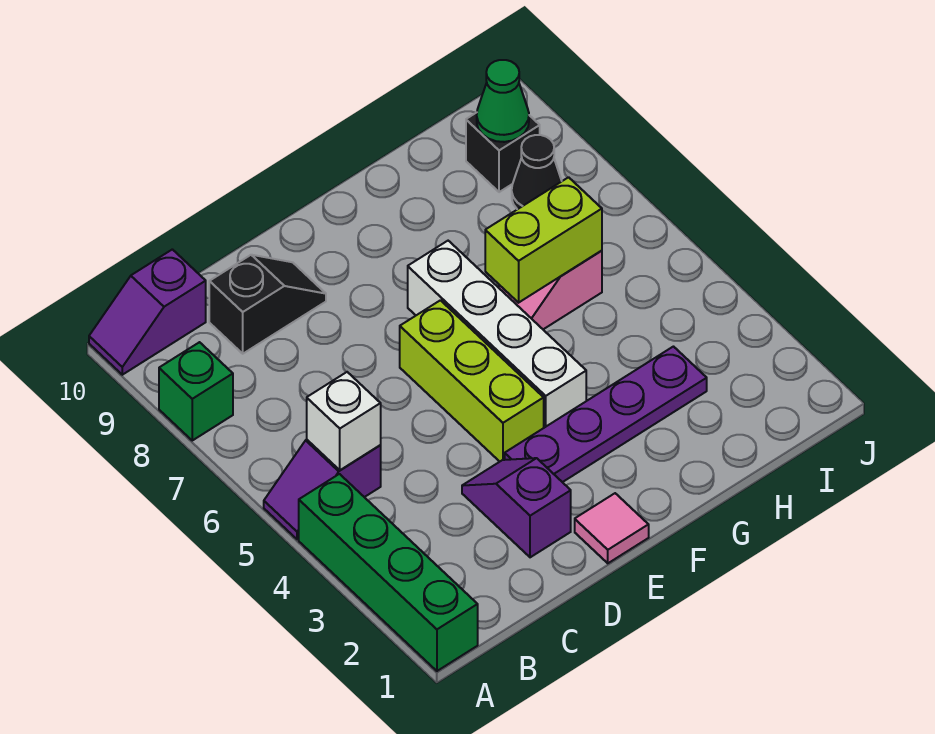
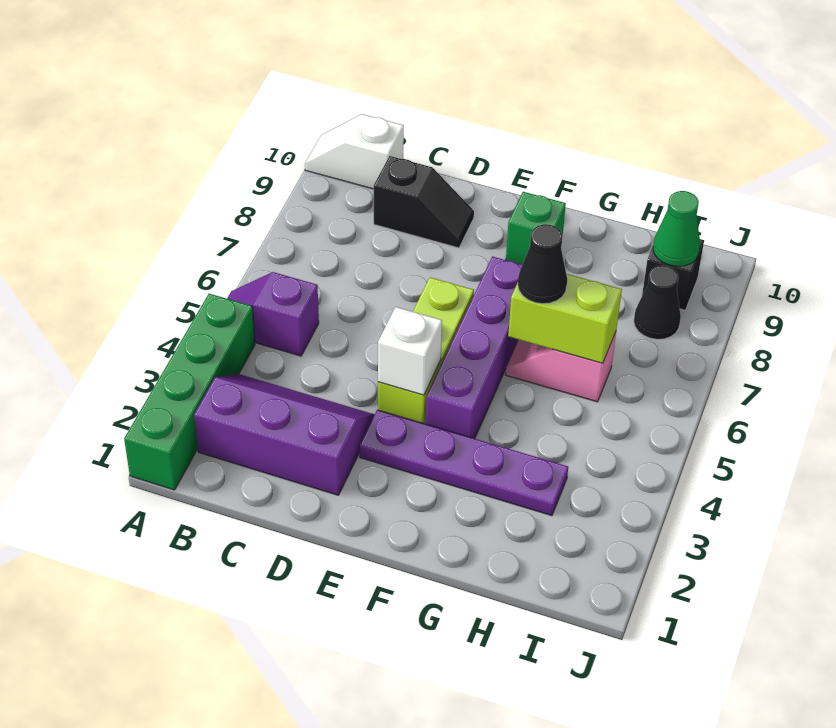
green brick A8 level 1 -> green brick F9 level 1
purple slope A10:B10 level 1 top B -> white slope A10:B10 level 1 top B
white brick B5 level 2 -> white brick E4 level 2
purple slope D2:D3 level 1 top 2 -> purple slope B2:D3 level 1 top 2
pink tile E1 level 1 -> none
white brick F4:F7 level 1 -> purple brick F4:F7 level 1
none -> black cone G6 level 3

